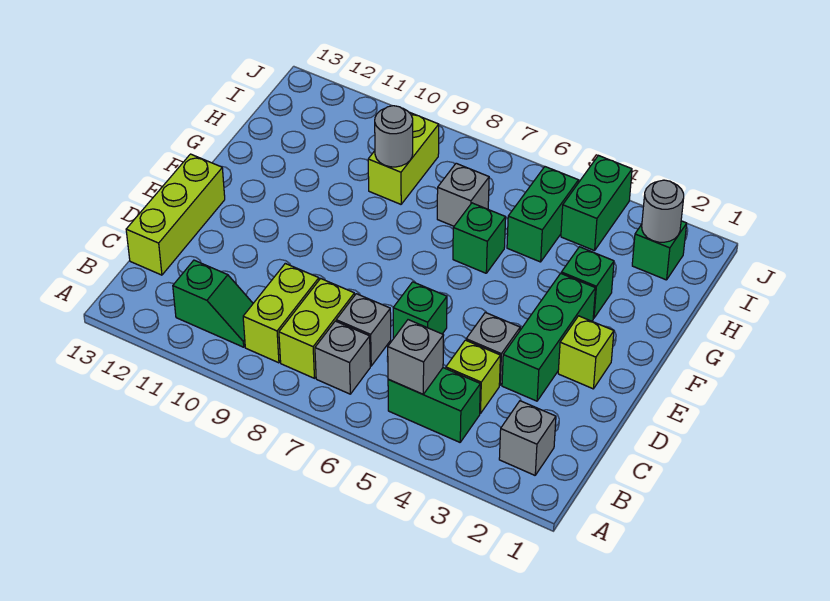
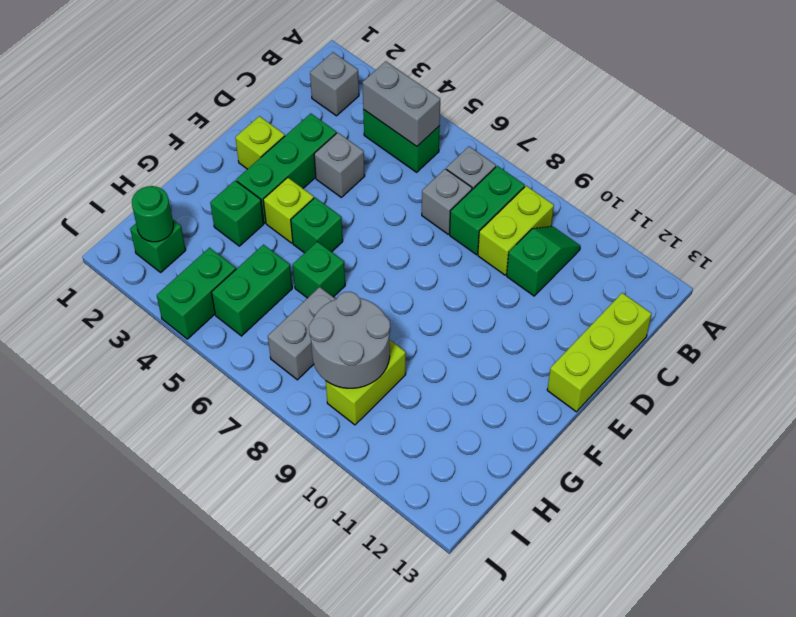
grey brick B5 level 2 -> grey brick B4:B5 level 2
lime brick B8:C8 level 1 -> green brick B8:C8 level 1
green slope B10:B11 level 1 top 11 -> green slope B10:C10 level 1 top C
lime brick C4 level 1 -> lime brick F4 level 1
green brick D6 level 1 -> green brick F5 level 1
grey brick H7 level 1 -> grey brick H7:I7 level 1
grey round brick H9 level 2 -> grey round brick H8:I9 level 2
grey round brick I2 level 2 -> green round brick I2 level 2

